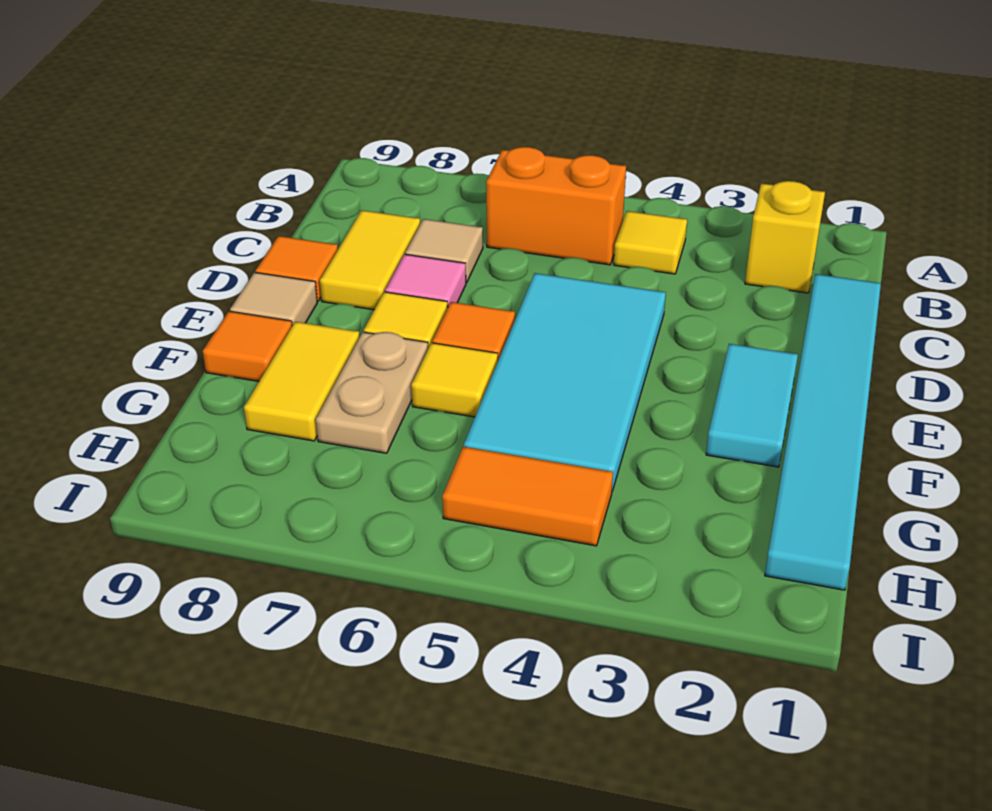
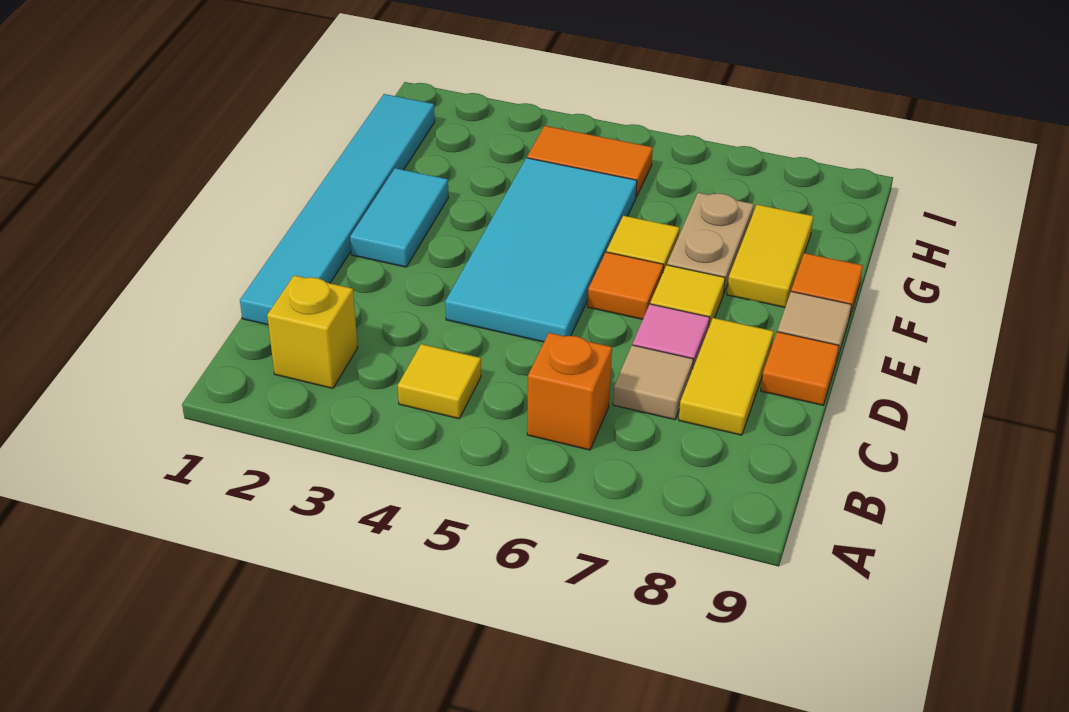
orange brick B5:B6 level 1 -> orange brick B6 level 1

